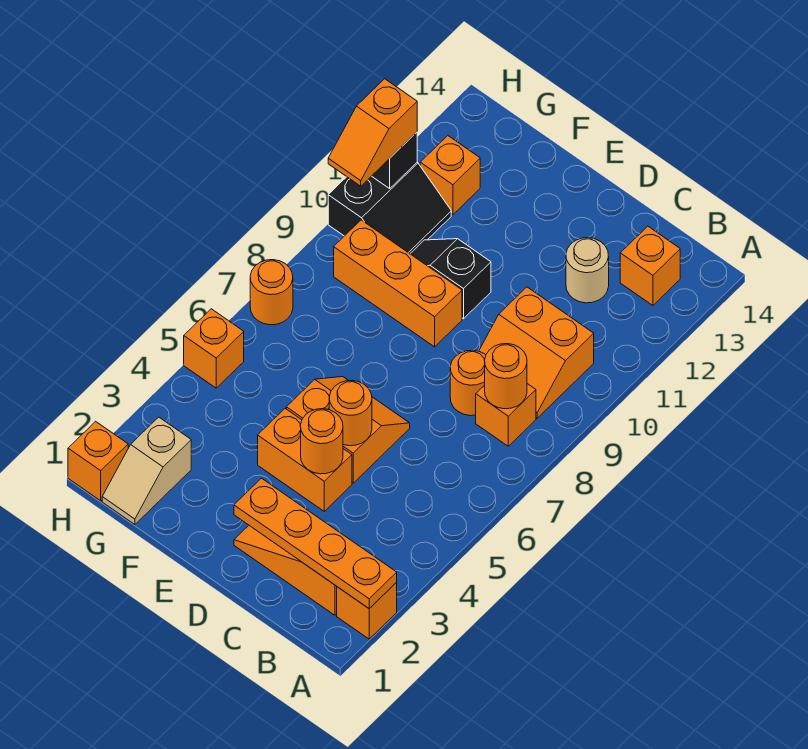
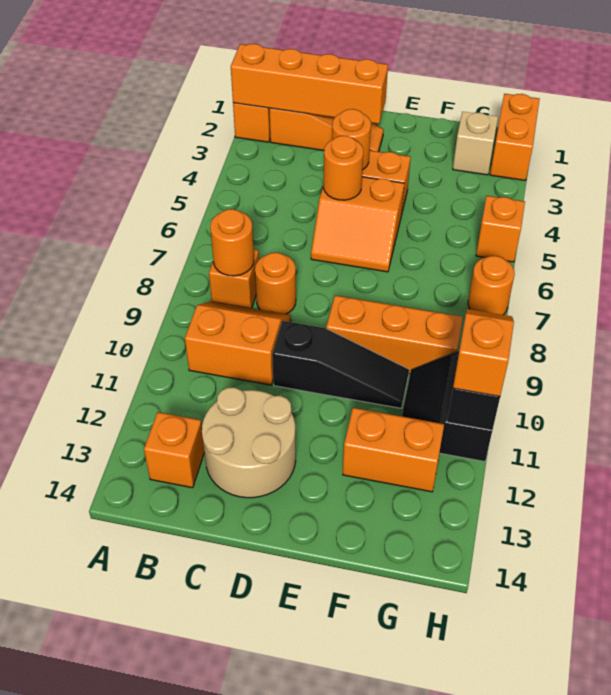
orange plate A2:D2 level 2 -> orange brick A2:D2 level 2
tan round brick C12 level 1 -> tan round brick C12:D13 level 1
black slope E10:F10 level 1 top E -> black slope D10:F10 level 1 top D
orange brick G12 level 1 -> orange brick F12:G12 level 1
orange brick H1 level 1 -> orange brick H1:H2 level 1

